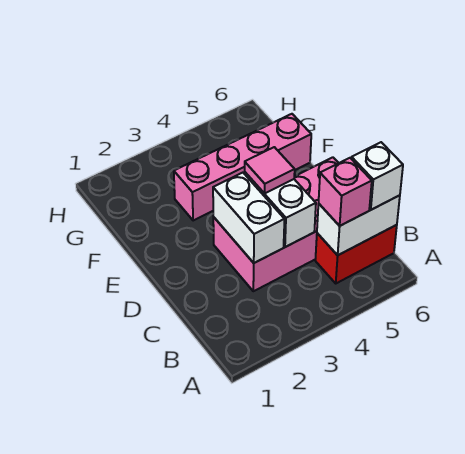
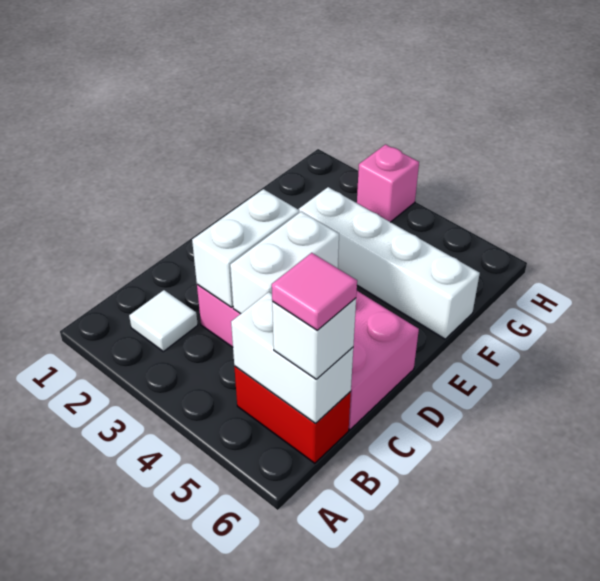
none -> white tile B2 level 1
pink brick B5 level 3 -> pink brick H3 level 1
pink tile D4 level 3 -> pink tile B6 level 4
pink brick F3:F6 level 1 -> white brick F3:F6 level 1

